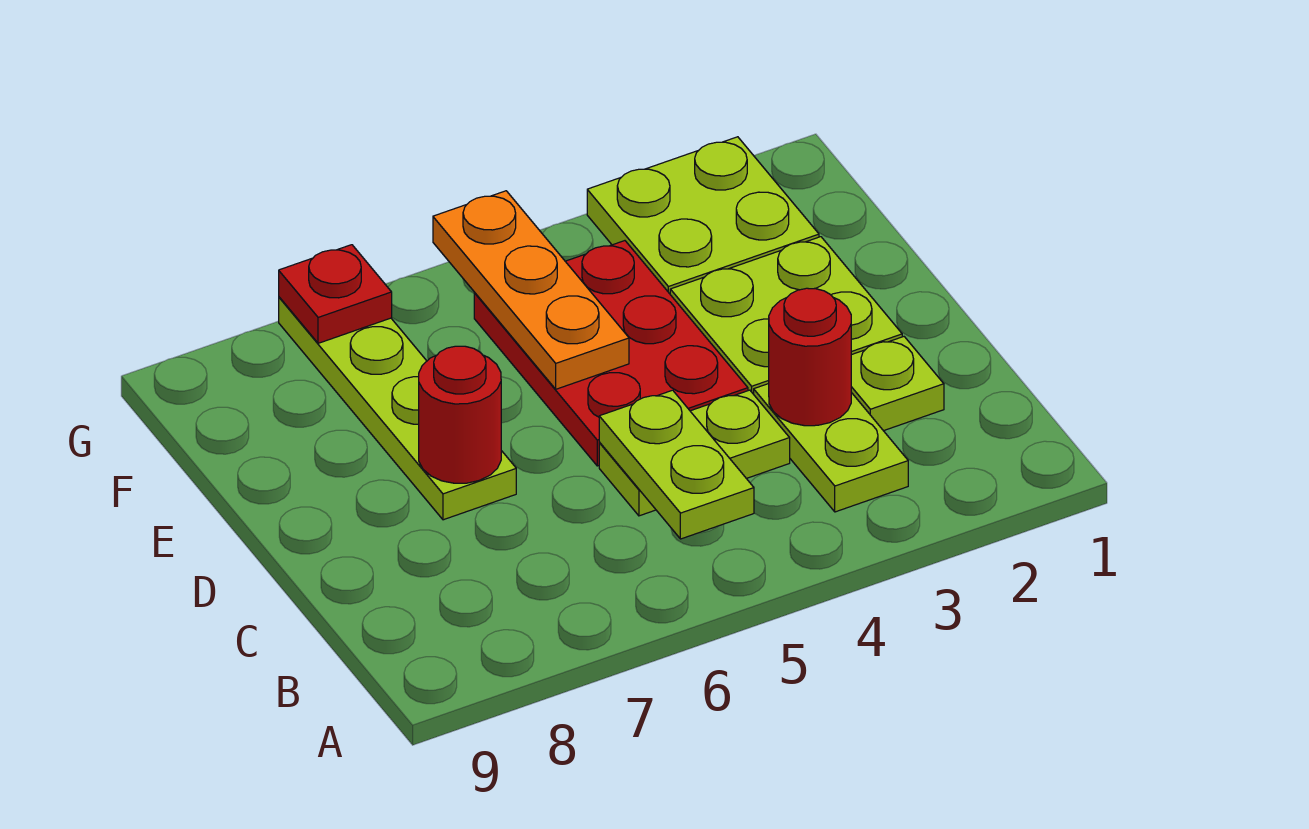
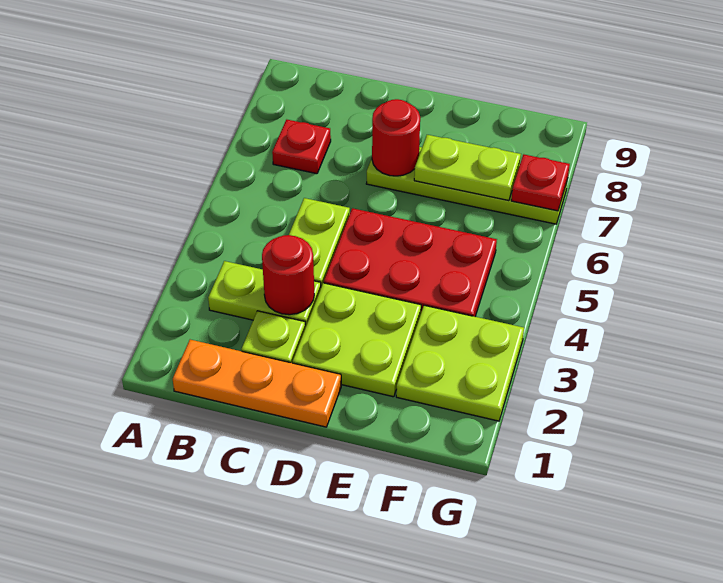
lime plate B5:C5 level 2 -> lime plate E7:F7 level 2
none -> red plate B7 level 1
orange plate E5:G5 level 2 -> orange plate B1:D1 level 1

